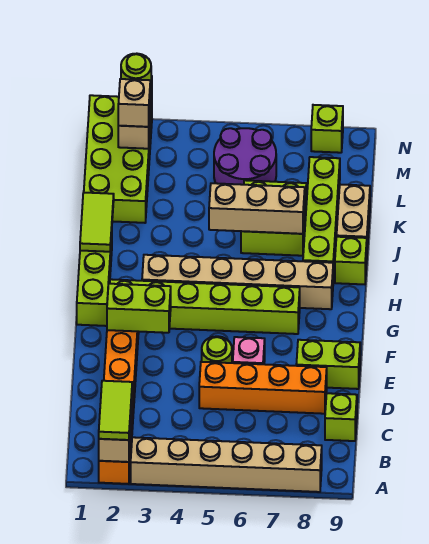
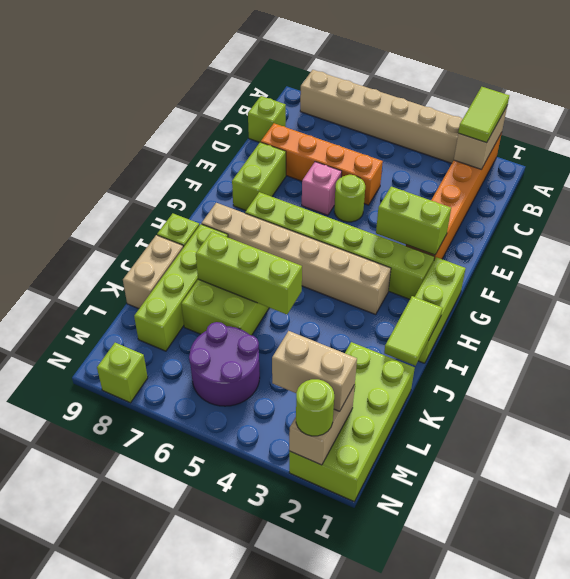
lime brick E8:E9 level 1 -> lime brick E8:F8 level 1
tan brick J5:J7 level 2 -> lime brick J5:J7 level 2
tan brick M2 level 3 -> tan brick M2:M3 level 3

